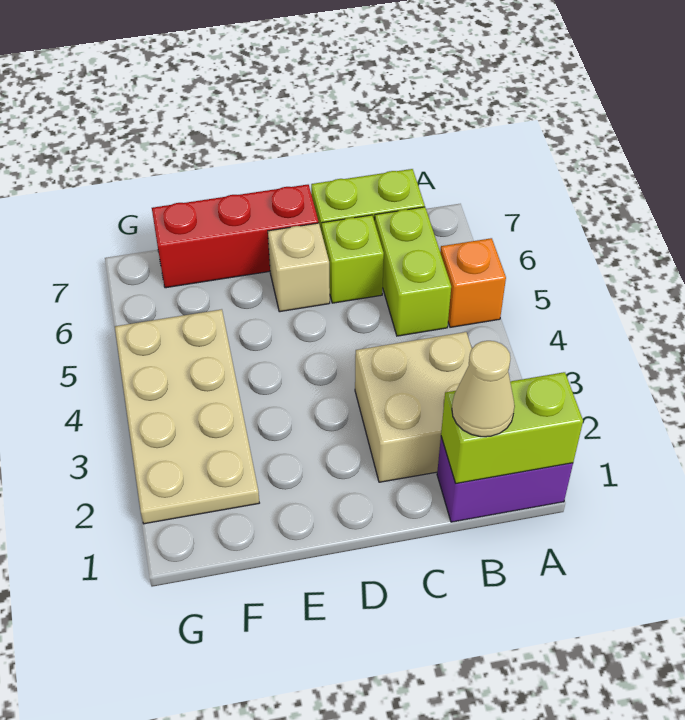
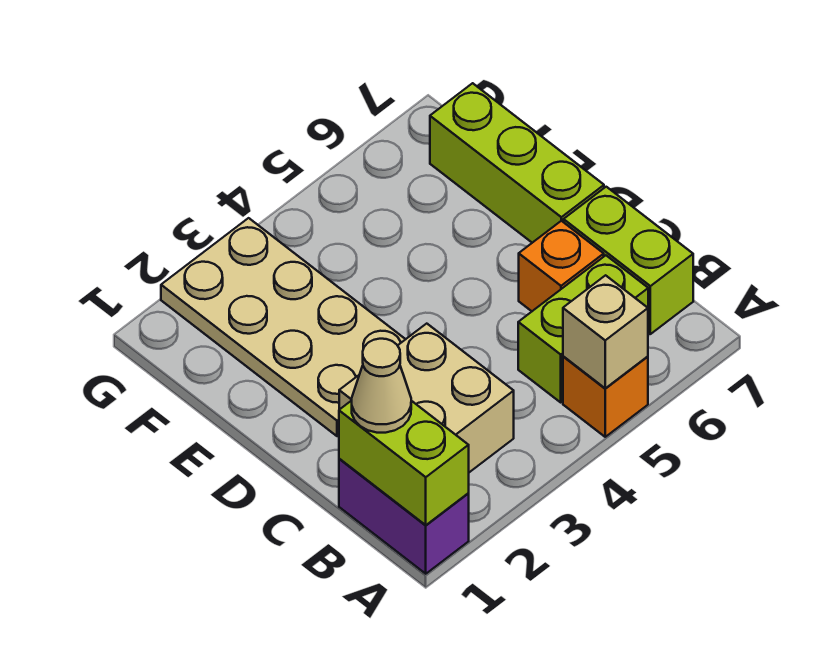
lime brick C6 level 1 -> orange brick C6 level 1
tan brick D6 level 1 -> tan brick A5 level 2
red brick D7:F7 level 1 -> lime brick D7:F7 level 1
tan plate F2:G5 level 1 -> tan plate D2:G3 level 1

